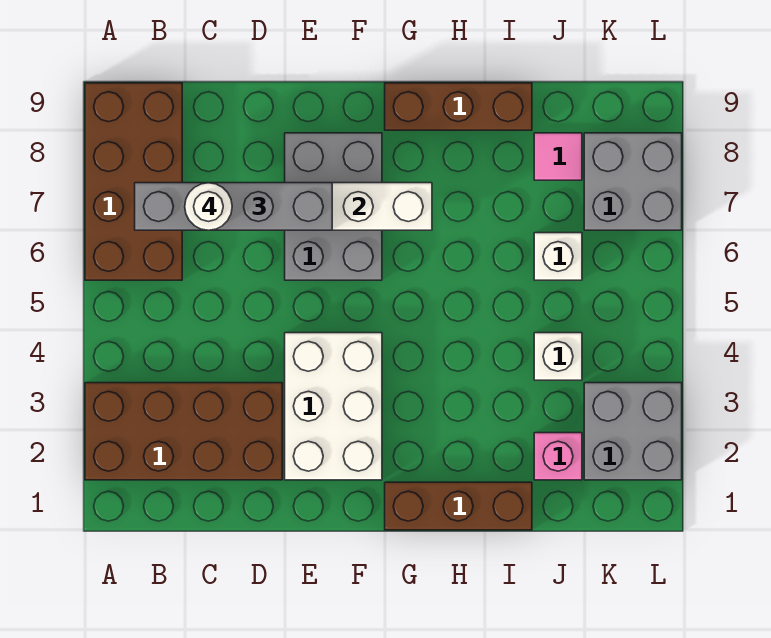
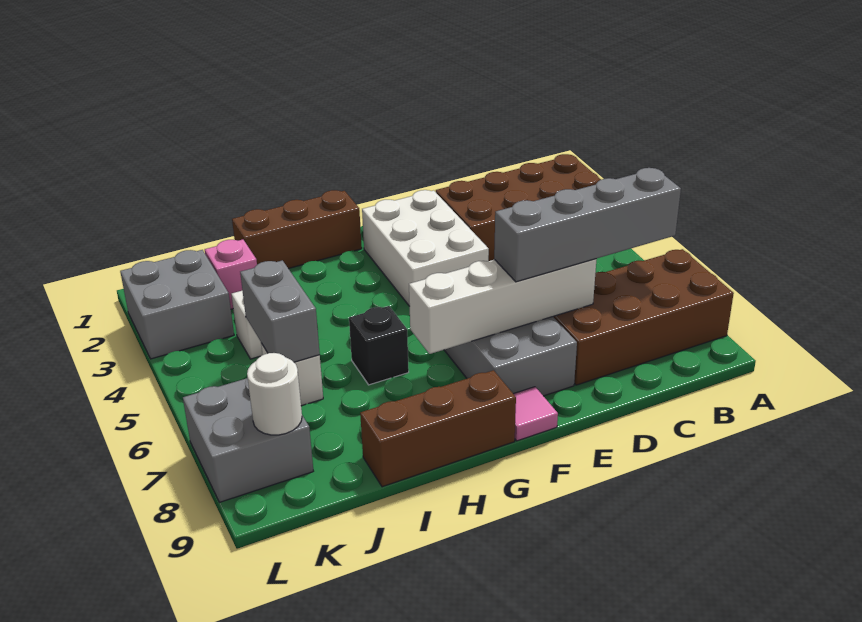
brown brick A6:B9 level 1 -> brown brick A7:D8 level 1
white round brick C7 level 4 -> white round brick K8 level 2
none -> black brick H6 level 1
none -> grey brick J5:J6 level 2
pink tile J8 level 1 -> pink tile F9 level 1

